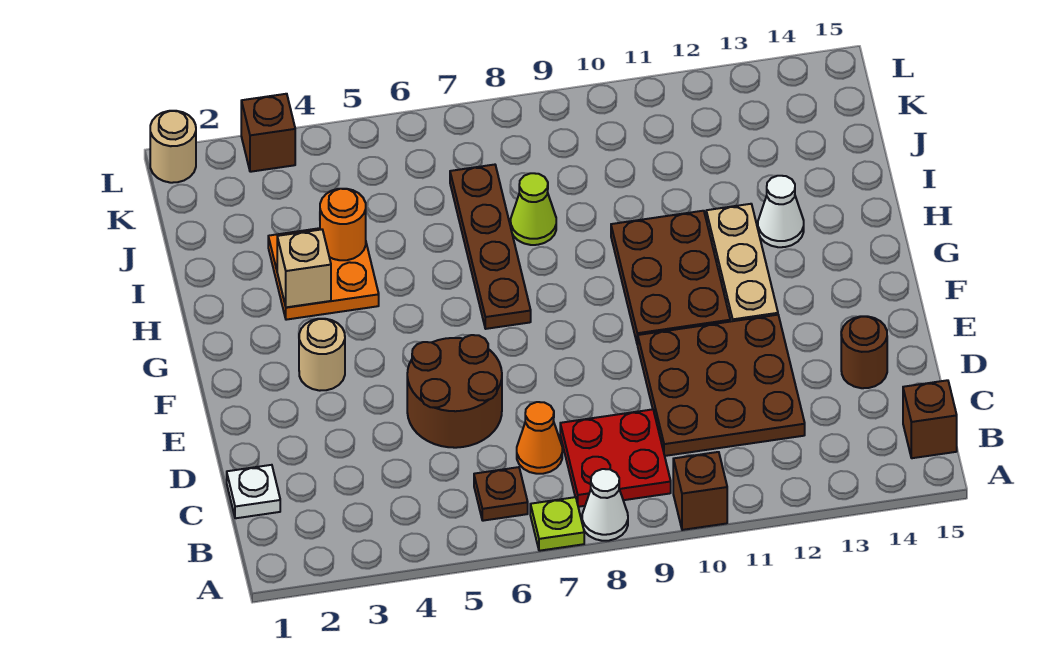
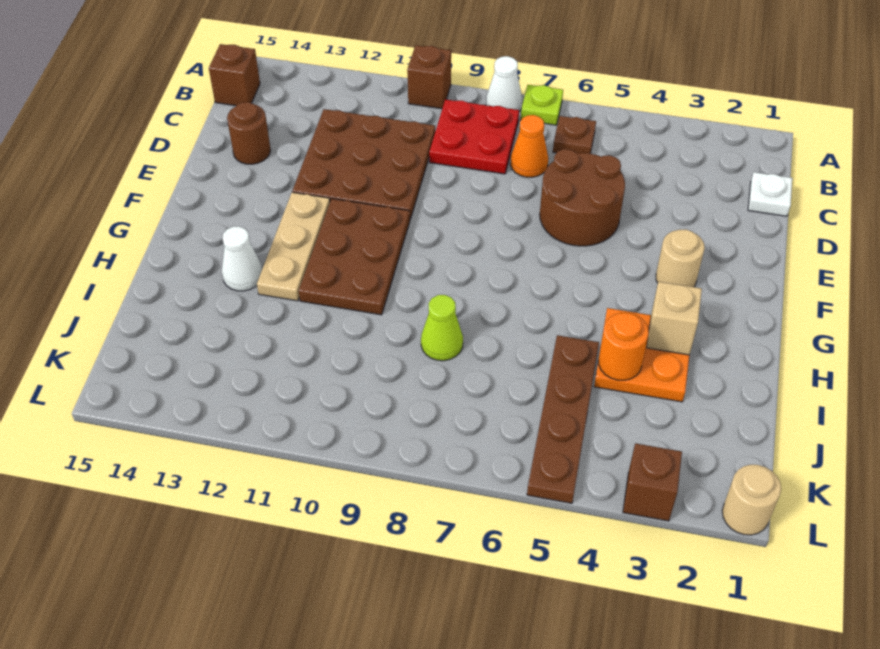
brown plate G7:J7 level 1 -> brown plate I5:L5 level 1

